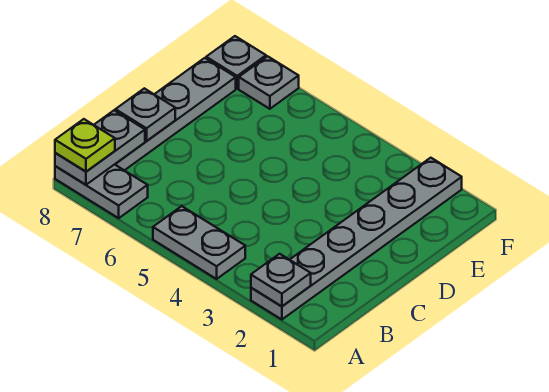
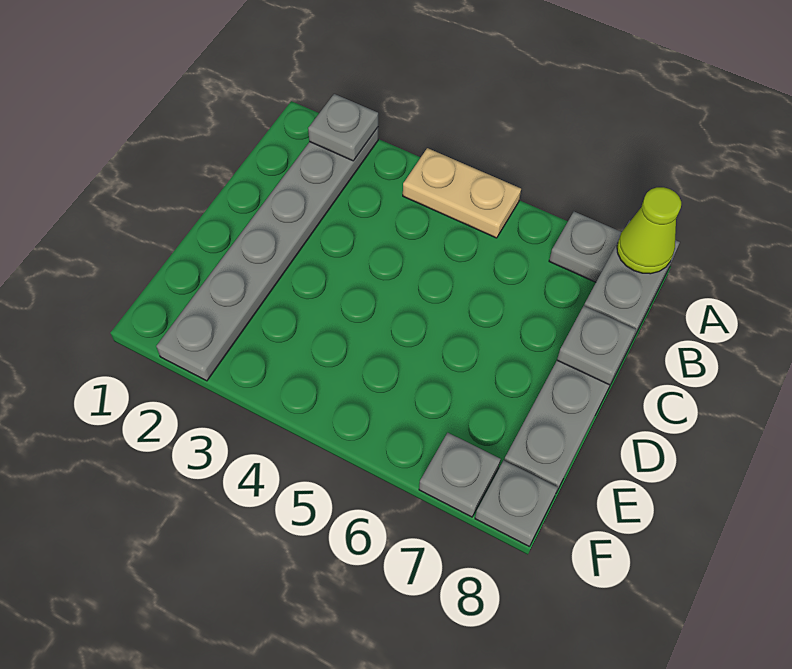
grey plate A4:A5 level 1 -> tan plate A4:A5 level 1
lime plate A8 level 3 -> lime cone A8 level 3

